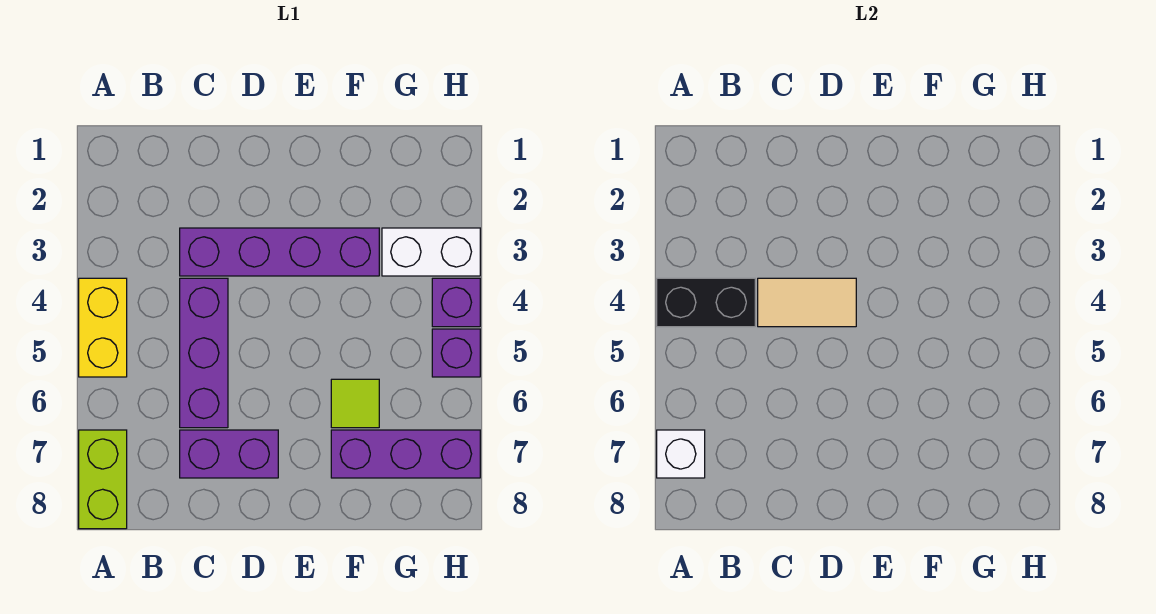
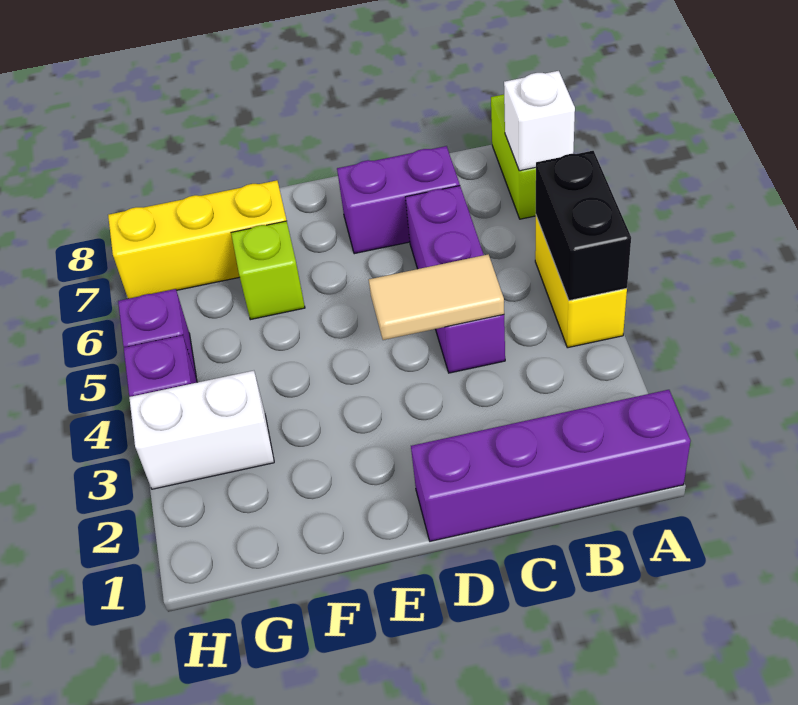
black brick A4:B4 level 2 -> black brick A4:A5 level 2
purple brick C3:F3 level 1 -> purple brick A1:D1 level 1
lime tile F6 level 1 -> lime brick F6 level 1
purple brick F7:H7 level 1 -> yellow brick F7:H7 level 1

